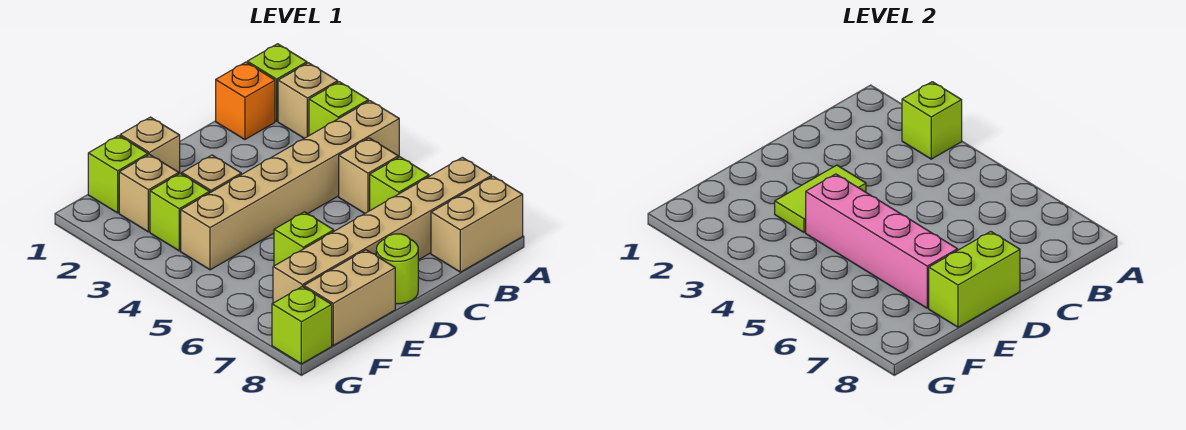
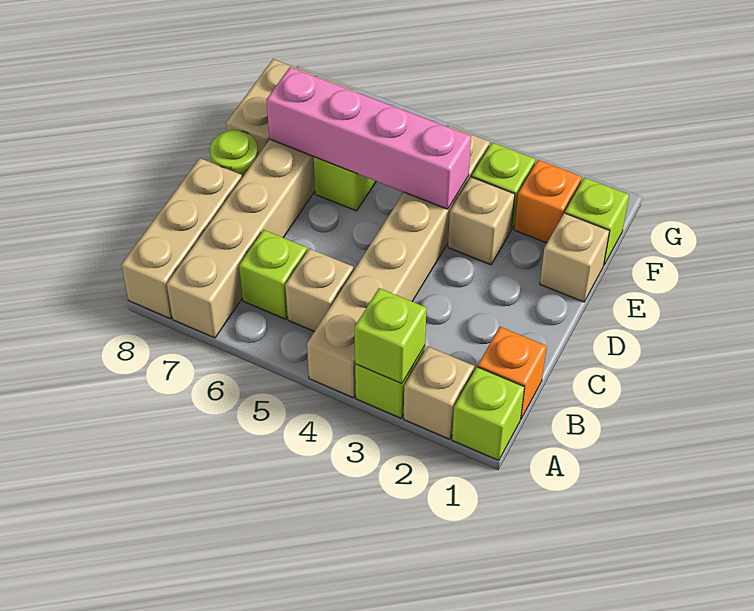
tan brick A8:B8 level 1 -> tan brick A8:C8 level 1
lime tile D3:E3 level 2 -> none
lime brick D8:E8 level 2 -> none
tan brick F2 level 1 -> orange brick F2 level 1
lime brick G8 level 1 -> none

